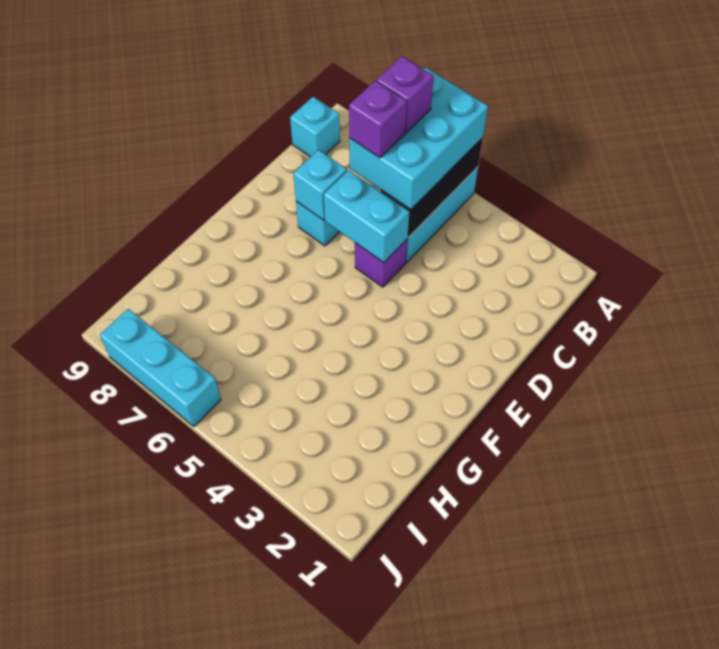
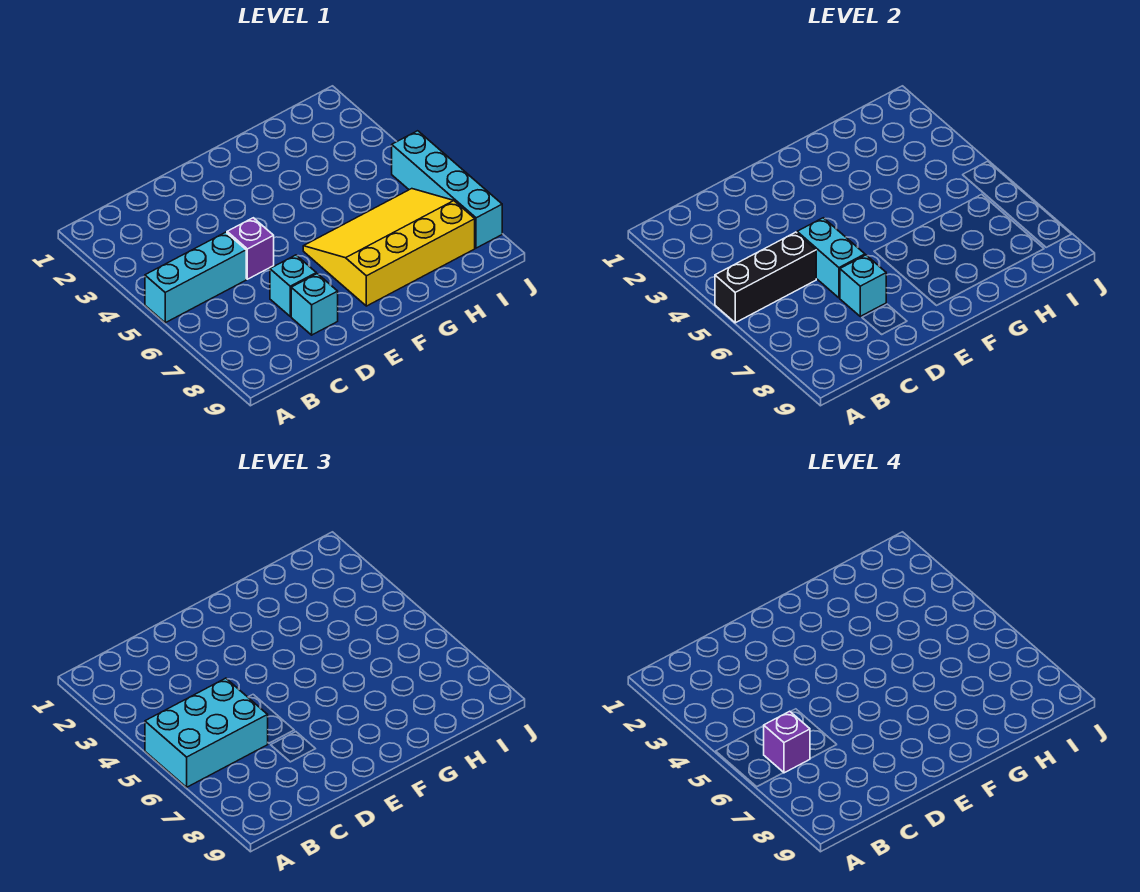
cyan brick B9 level 1 -> cyan brick D8 level 1
purple brick C6 level 4 -> none
none -> yellow slope F6:I8 level 1 top 8
cyan brick J6:J8 level 1 -> cyan brick J5:J8 level 1

